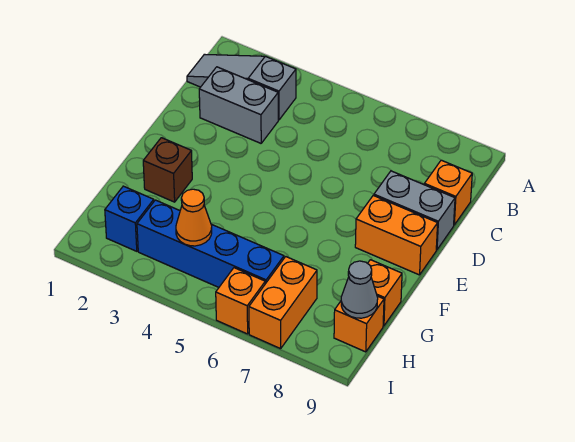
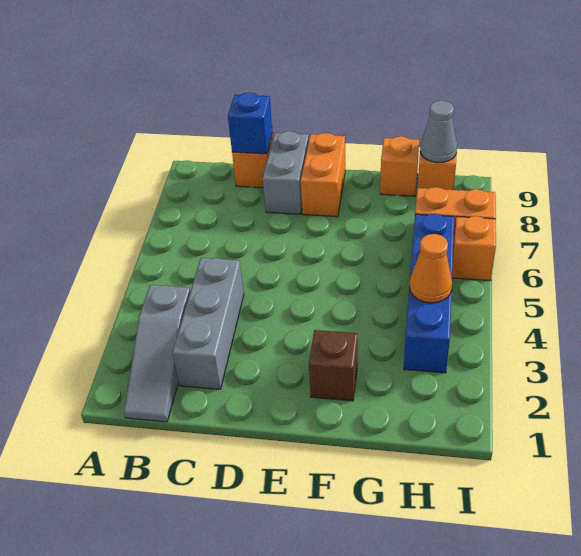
grey brick C2:C3 level 1 -> grey brick C2:C4 level 1
blue brick H2 level 1 -> blue brick C9 level 2

